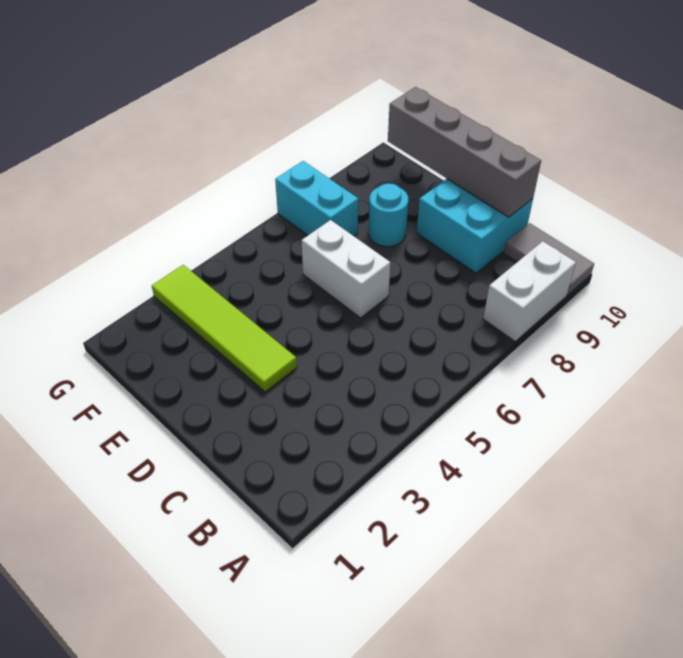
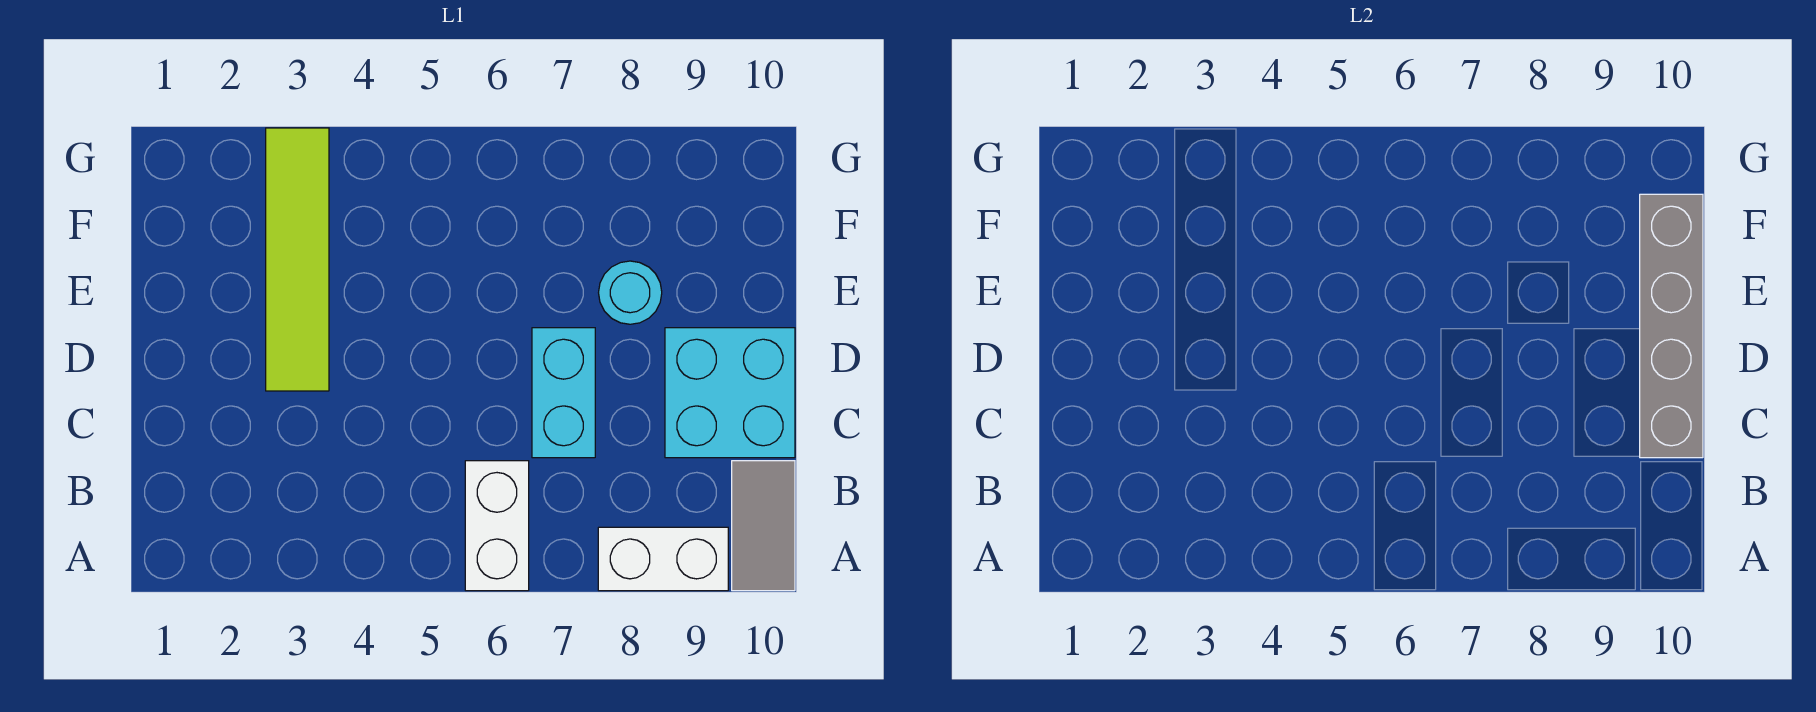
white brick D6:E6 level 1 -> white brick A6:B6 level 1
cyan brick F7:G7 level 1 -> cyan brick C7:D7 level 1

